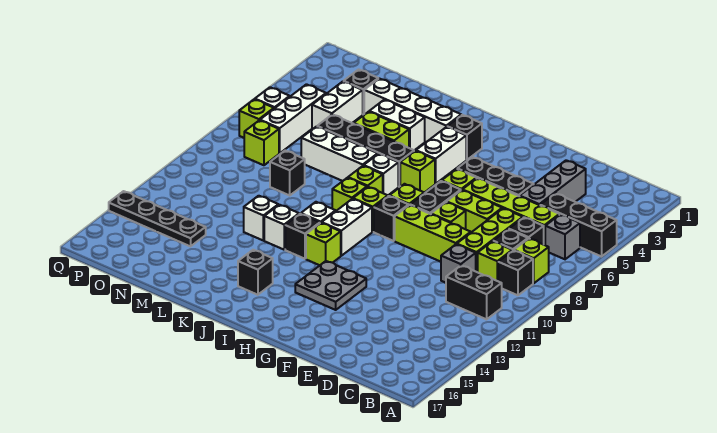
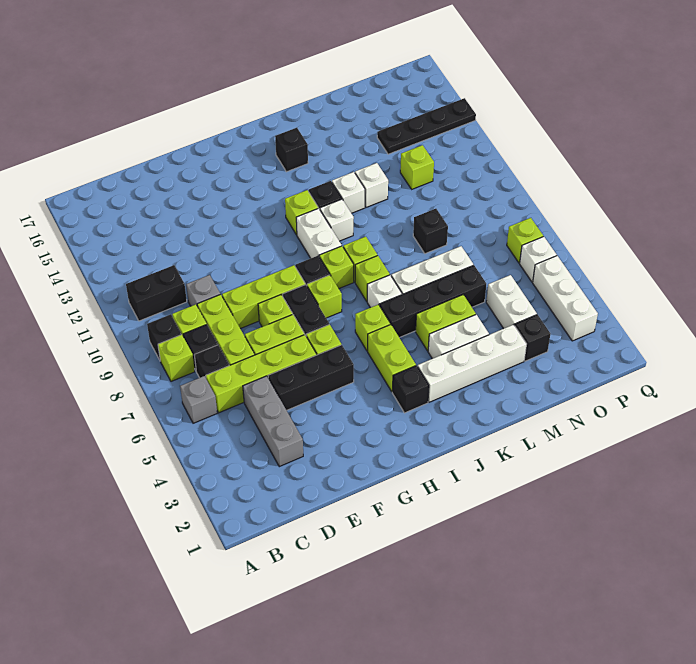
black brick A5:C5 level 1 -> none
grey plate G13:H14 level 1 -> none
white brick I4:I5 level 1 -> lime brick I4:I5 level 1
white brick O5:O7 level 1 -> white brick P3:P5 level 1
lime brick O8 level 1 -> lime brick N12 level 1

